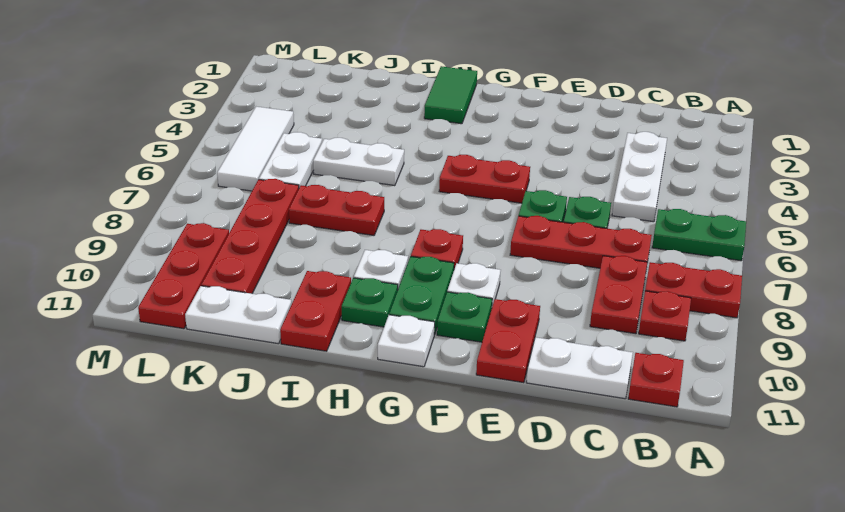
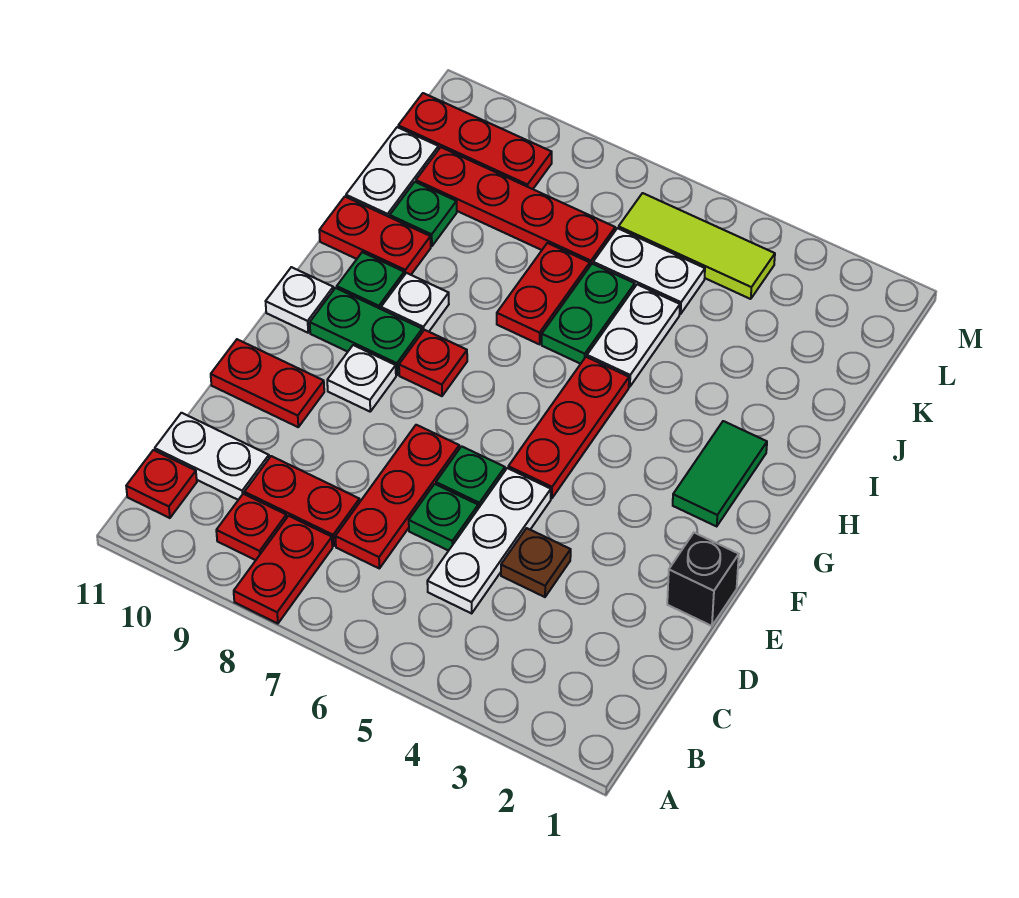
green plate A6:B6 level 1 -> green plate I6:J6 level 1
white plate C3:C5 level 1 -> white plate C5:E5 level 1
white plate C11:D11 level 1 -> white plate C10:C11 level 1
none -> brown plate D4 level 1
none -> black brick E1 level 1
red plate F5:G5 level 1 -> red plate F5:H5 level 1
green plate F10 level 1 -> green plate J10 level 1
green tile H1:H2 level 1 -> green tile G2:H2 level 1
white tile L4:L6 level 1 -> lime tile L4:L6 level 1

